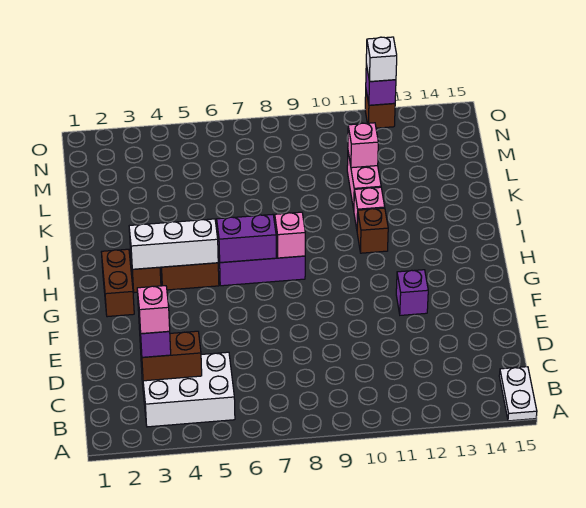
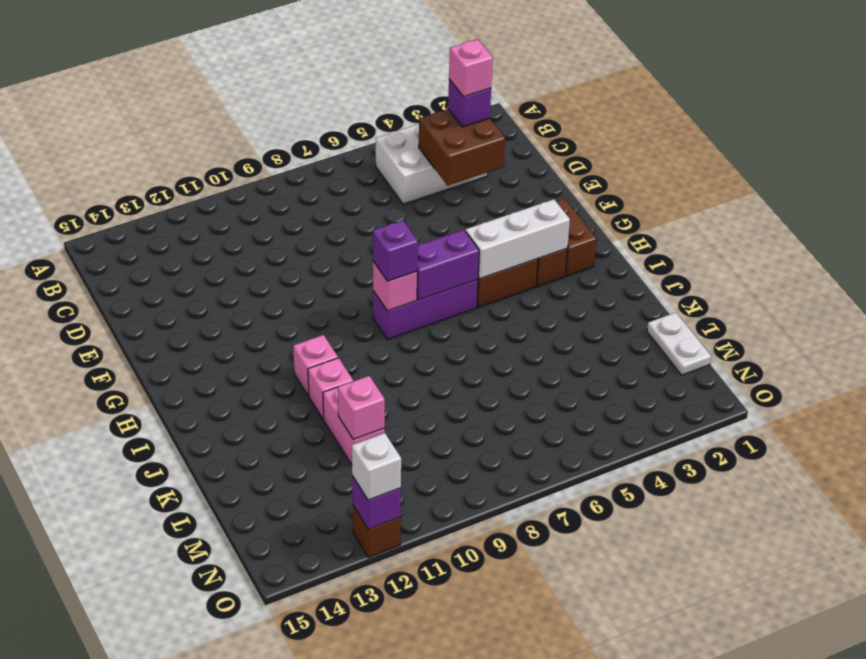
white plate A15:B15 level 1 -> white plate L1:M1 level 1
brown brick C3:C4 level 2 -> brown brick C3:D4 level 2
purple brick F12 level 1 -> purple brick H8 level 3
brown brick I11 level 1 -> pink brick I11 level 1

